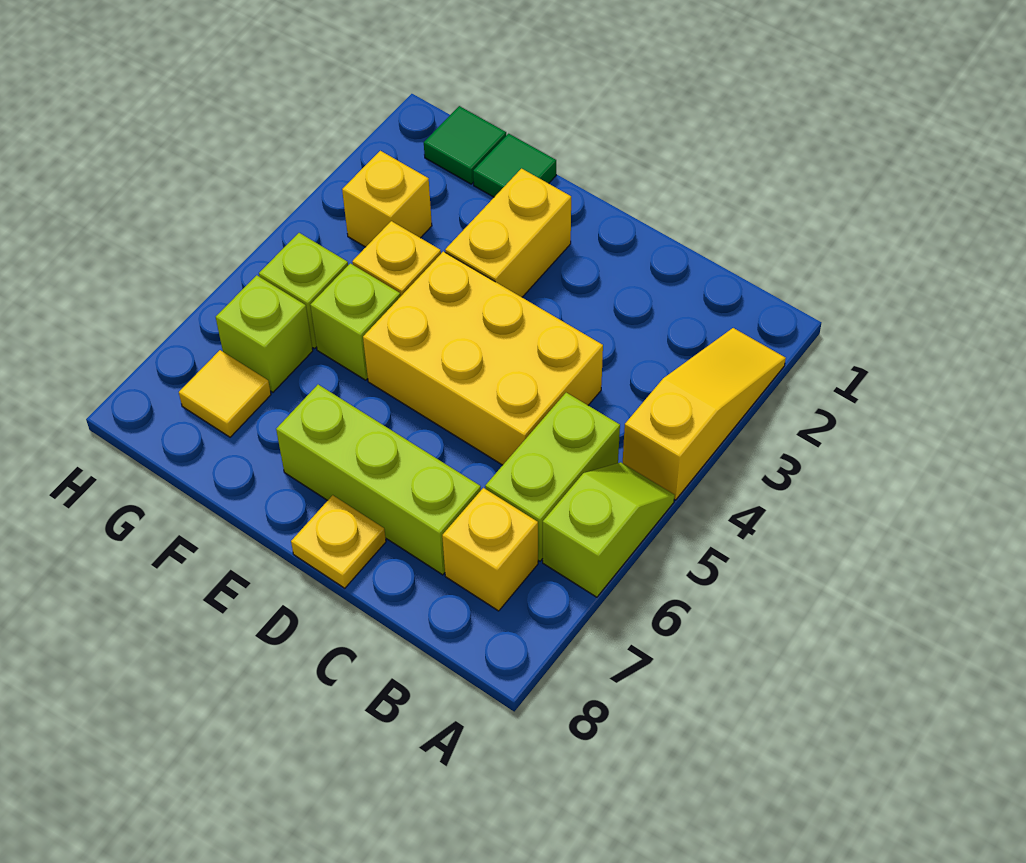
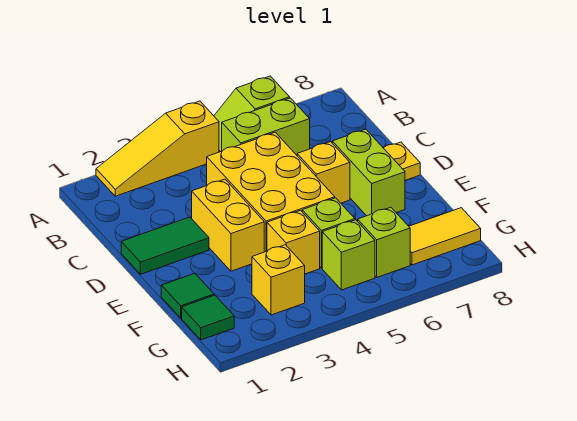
yellow brick B7 level 1 -> yellow brick D6 level 1
lime brick C7:E7 level 1 -> lime brick D7:E7 level 1
none -> green tile D1:D2 level 1
yellow brick E2:E3 level 1 -> yellow brick D3:E3 level 1
yellow tile G7 level 1 -> yellow tile G7:G8 level 1

